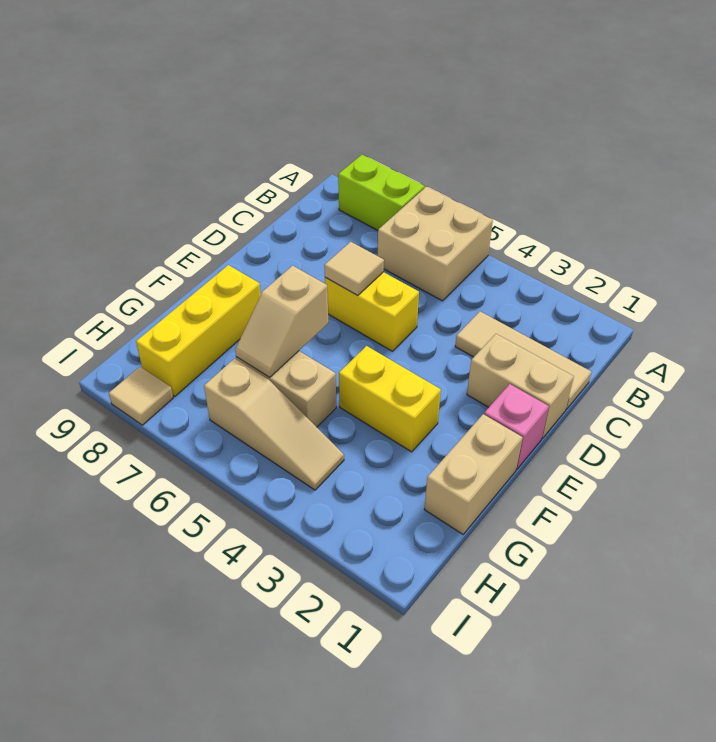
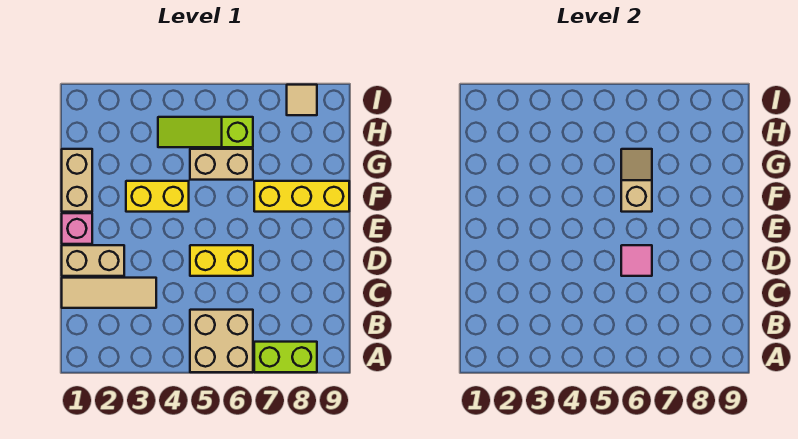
tan tile D6 level 2 -> pink tile D6 level 2
yellow brick F8:H8 level 1 -> yellow brick F7:F9 level 1
tan slope H4:H6 level 1 top 6 -> lime slope H4:H6 level 1 top 6

